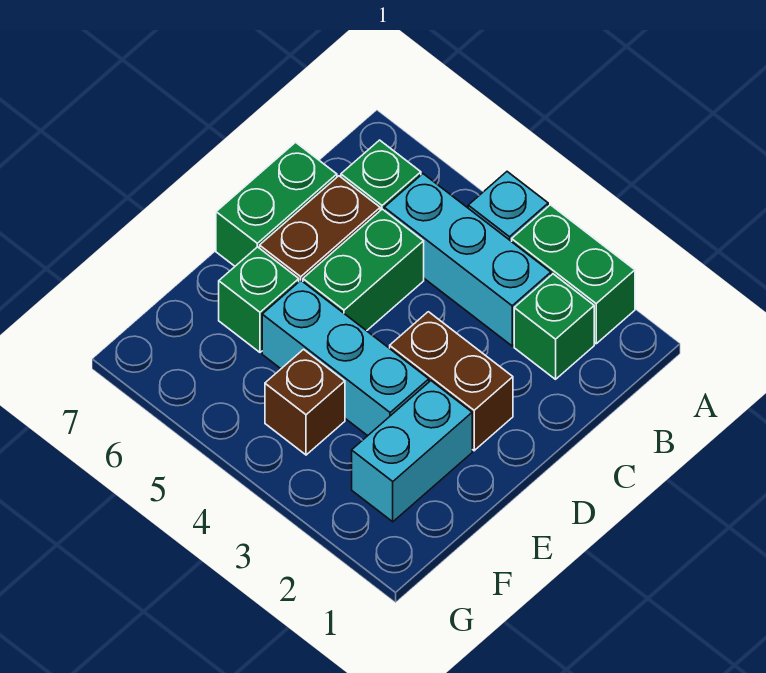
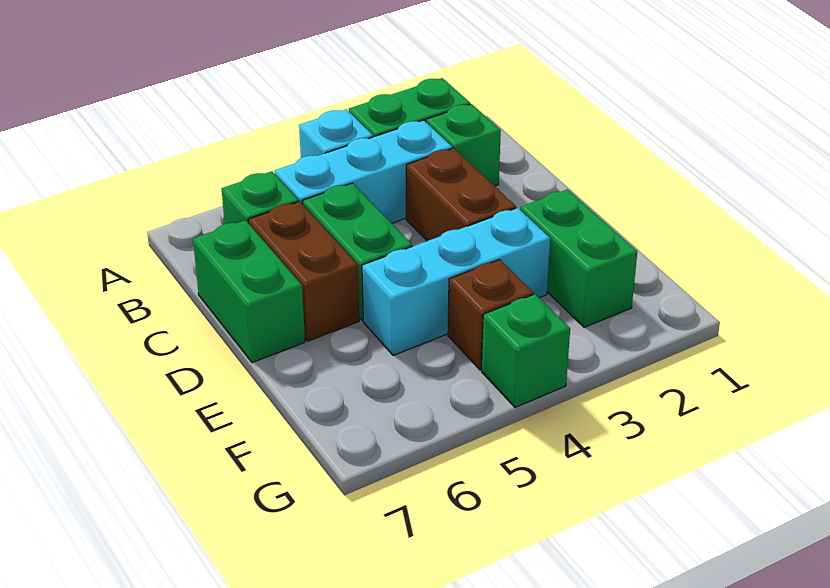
brown brick D2:D3 level 1 -> brown brick C3:D3 level 1
cyan brick E2:F2 level 1 -> green brick E2:F2 level 1
green brick E6 level 1 -> green brick G4 level 1

